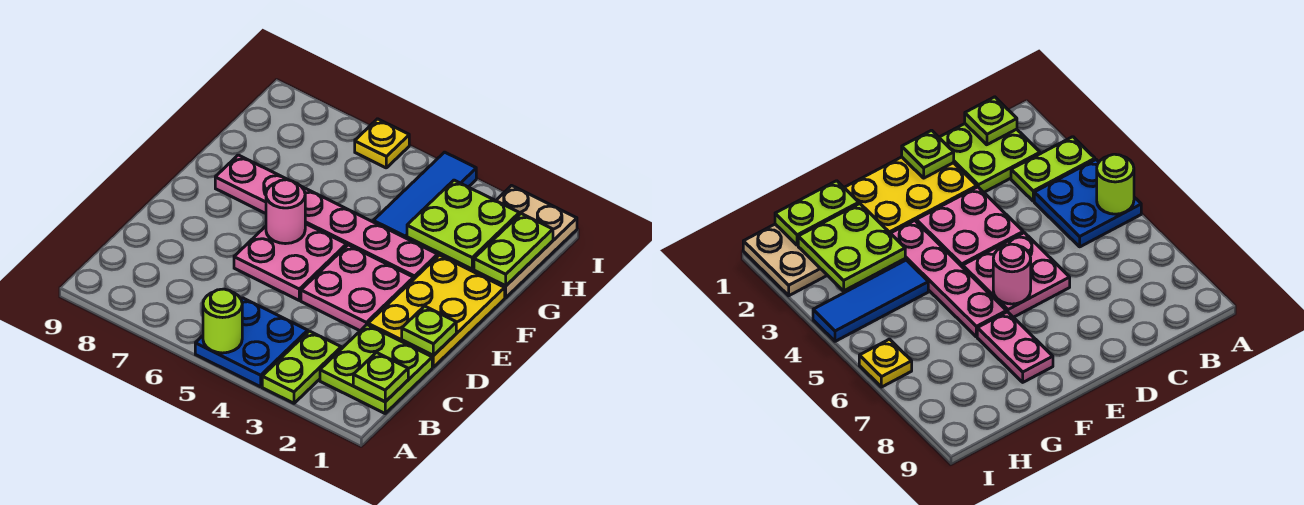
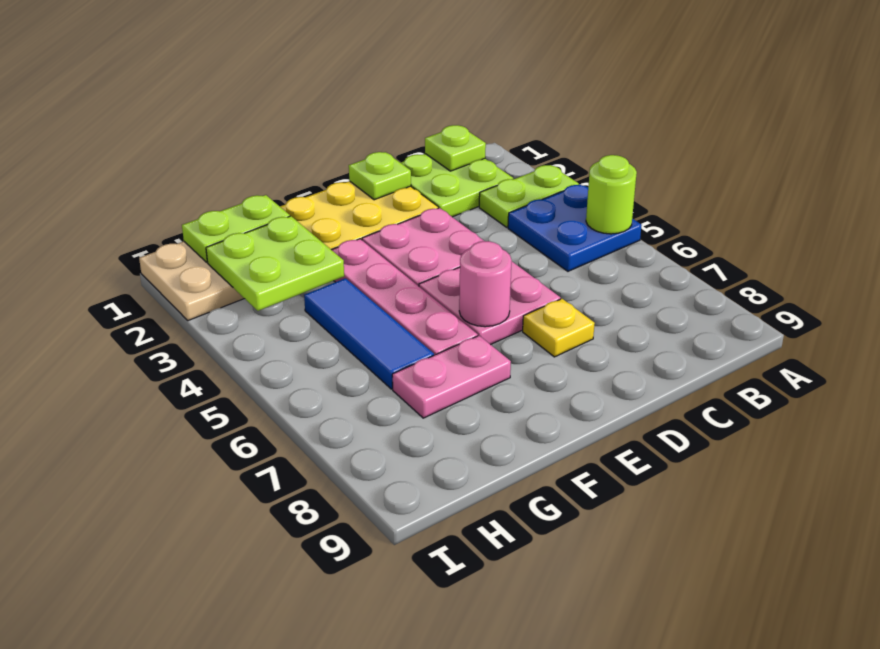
pink plate F7:F8 level 1 -> pink plate F7:G7 level 1
blue tile G4:I4 level 1 -> blue tile G4:G6 level 1
yellow plate I6 level 1 -> yellow plate D7 level 1

